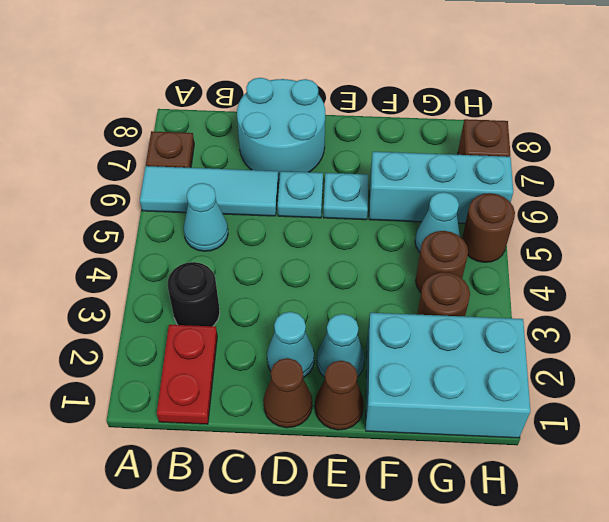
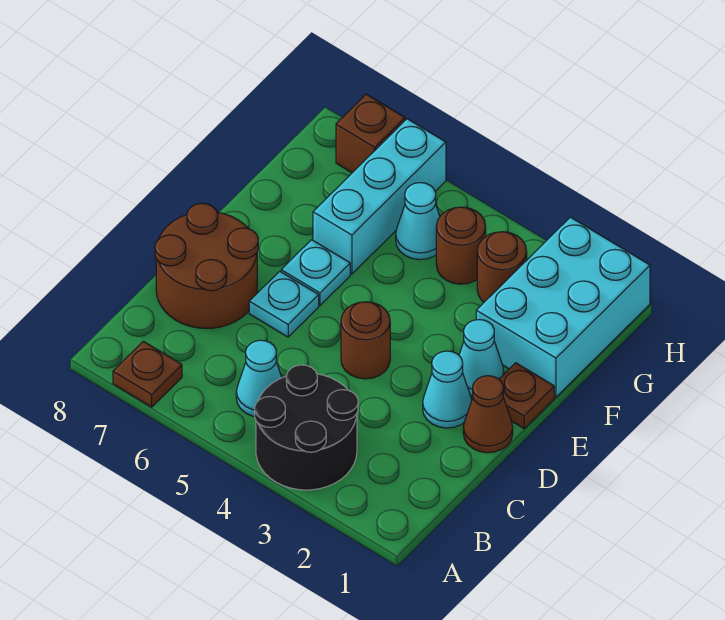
cyan tile A6:C6 level 1 -> none
red plate B1:B2 level 1 -> none
black round brick B3 level 1 -> black round brick A3:B4 level 1
cyan round brick C7:D8 level 1 -> brown round brick C7:D8 level 1
brown cone E1 level 1 -> brown plate E1 level 1
brown round brick H5 level 1 -> brown round brick D4 level 1

